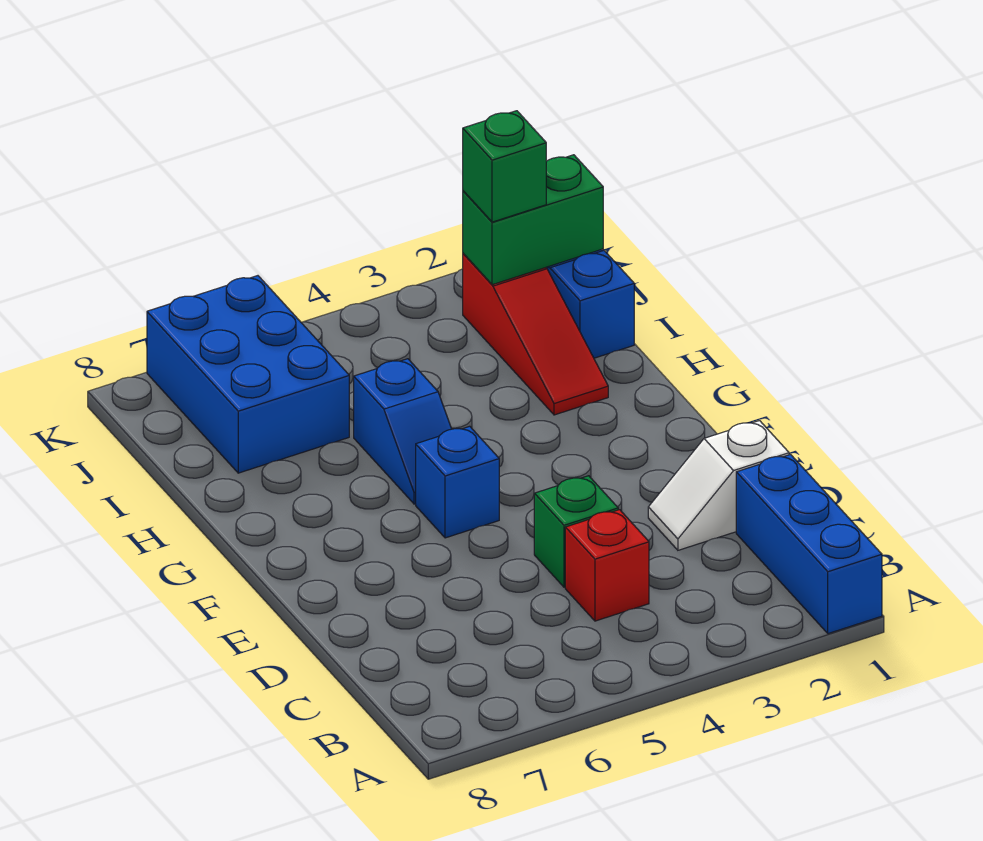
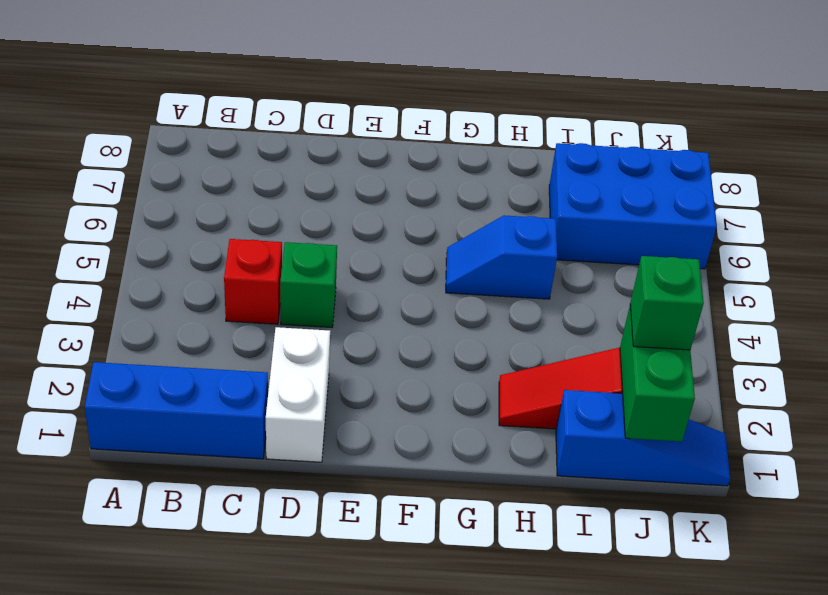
white slope D1:D2 level 1 top 1 -> white brick D1:D2 level 1
blue brick F5 level 1 -> none

